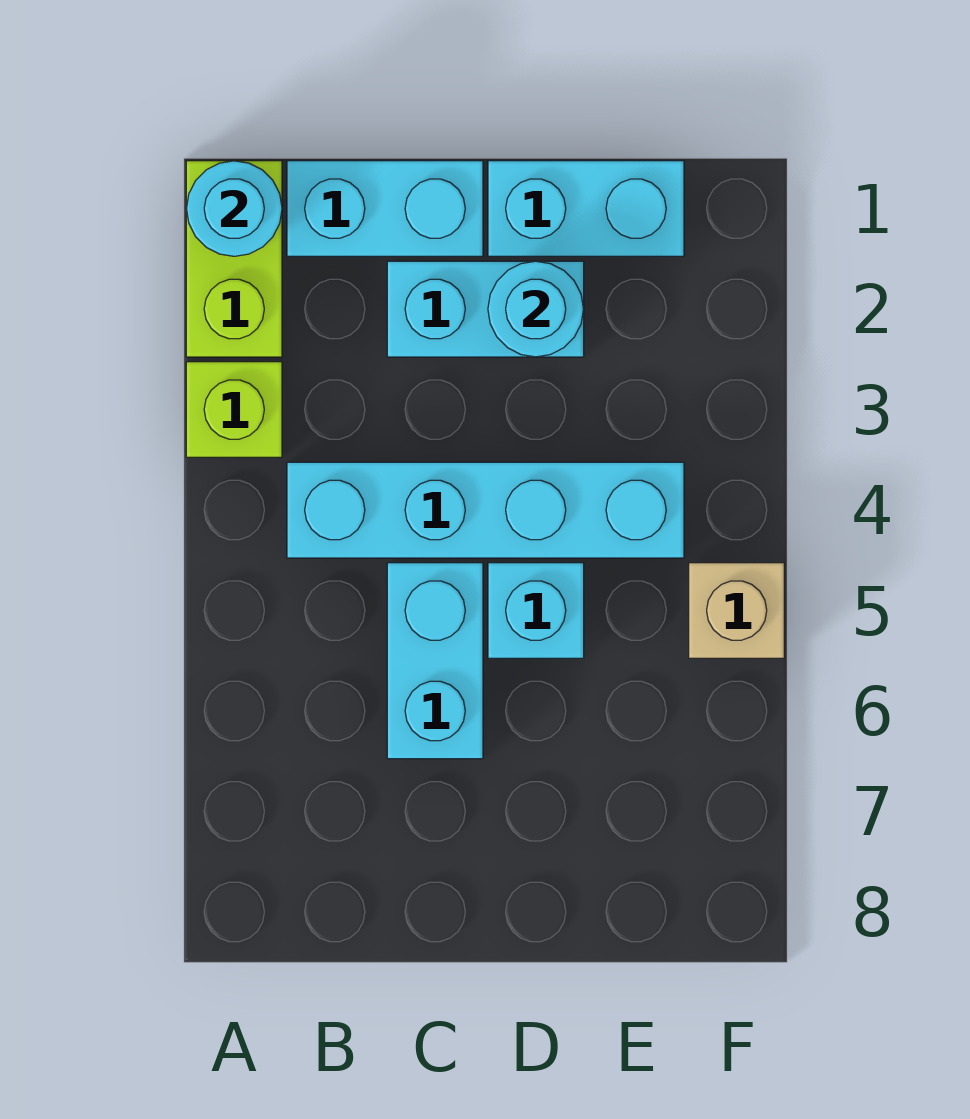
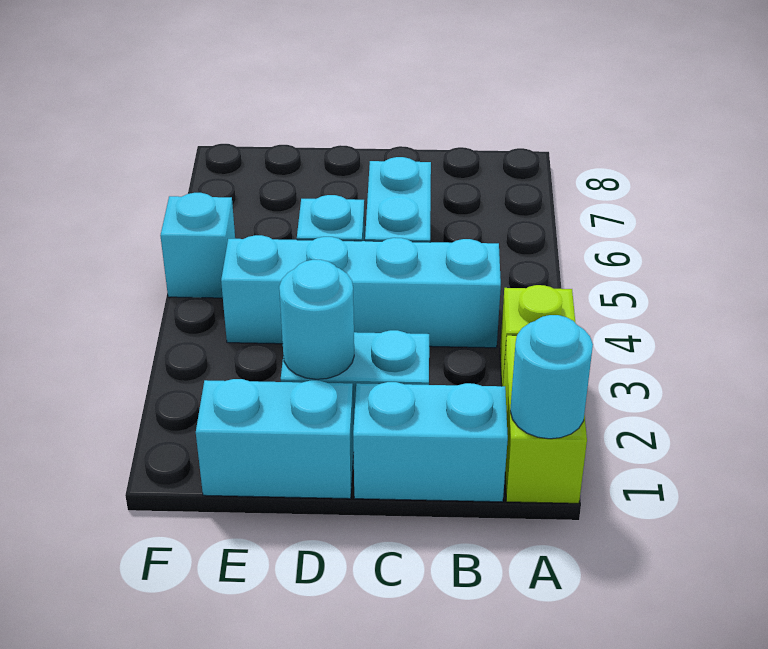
tan brick F5 level 1 -> cyan brick F5 level 1

